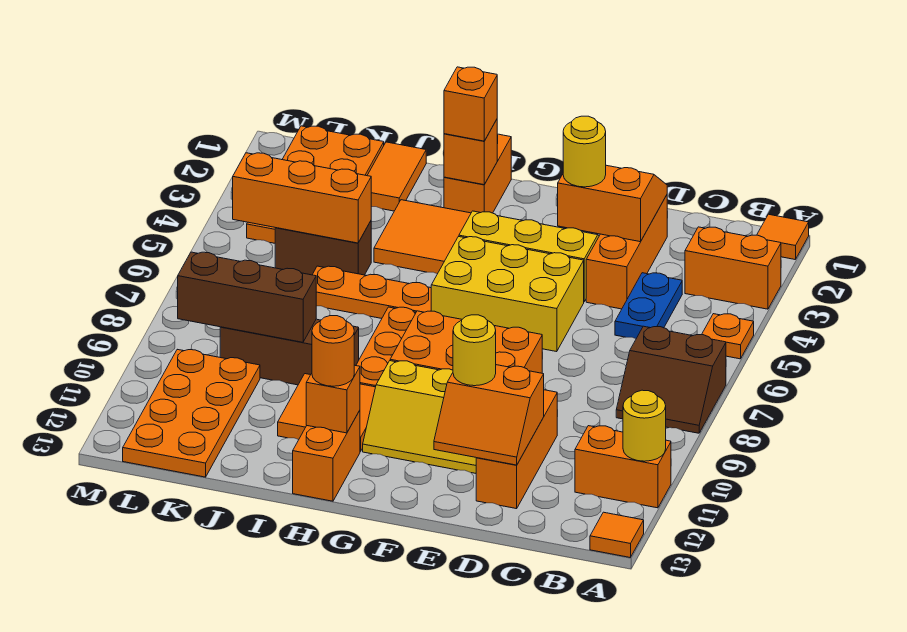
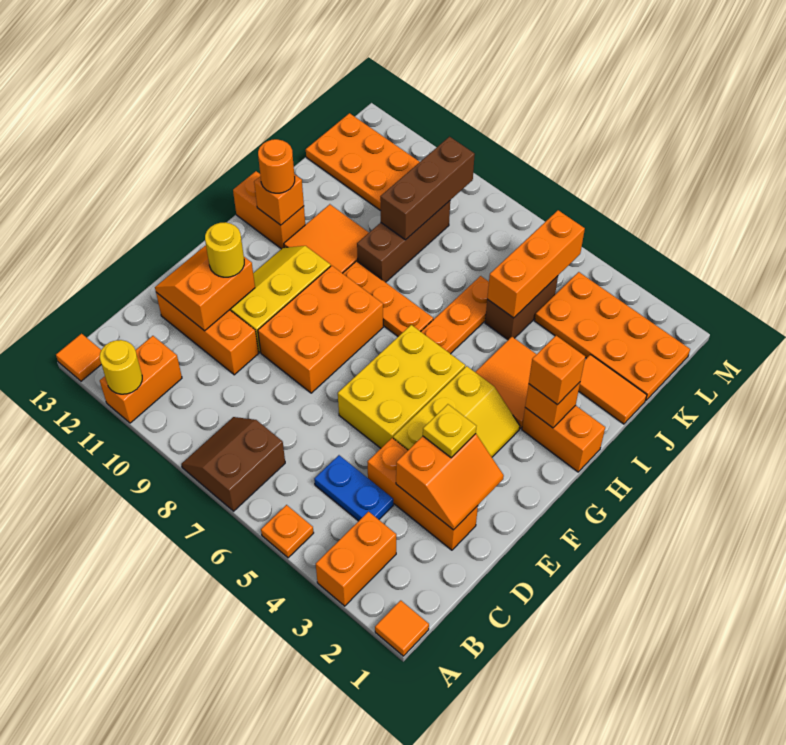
yellow round brick E3 level 3 -> yellow plate E3 level 3

